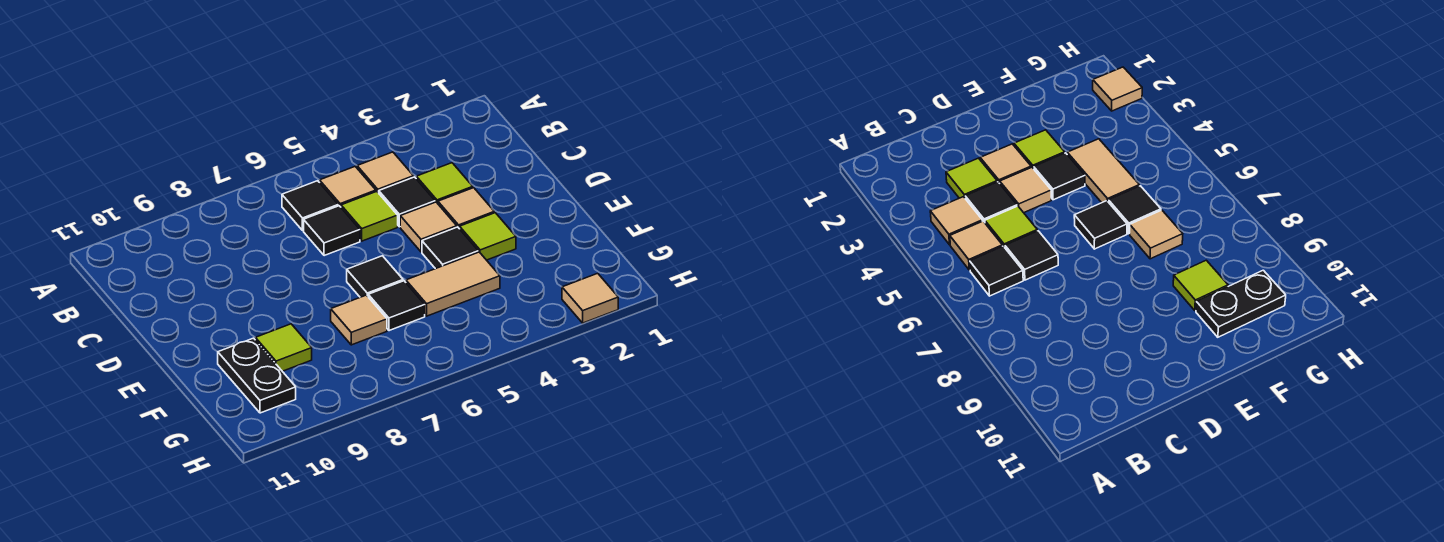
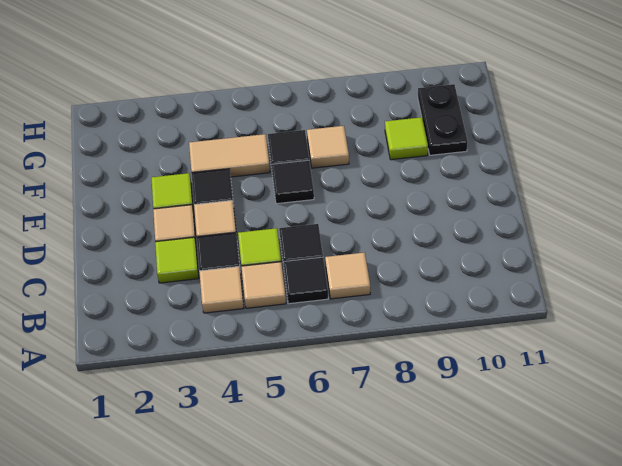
tan tile H2 level 1 -> tan tile B7 level 1

